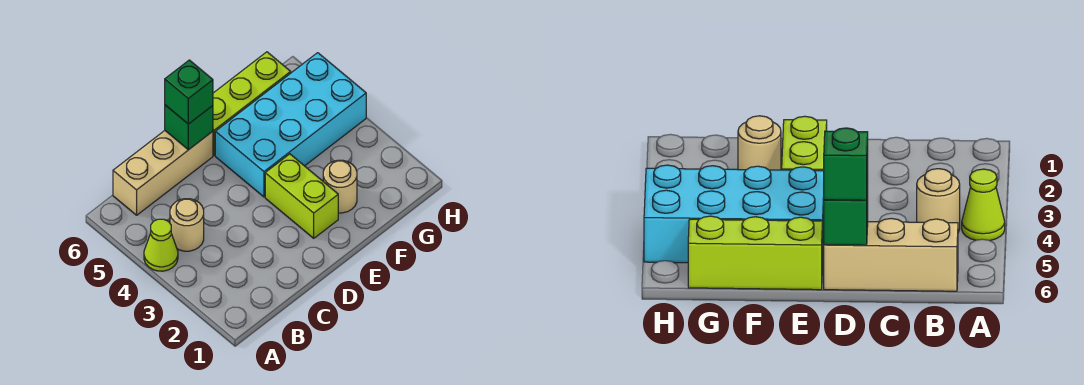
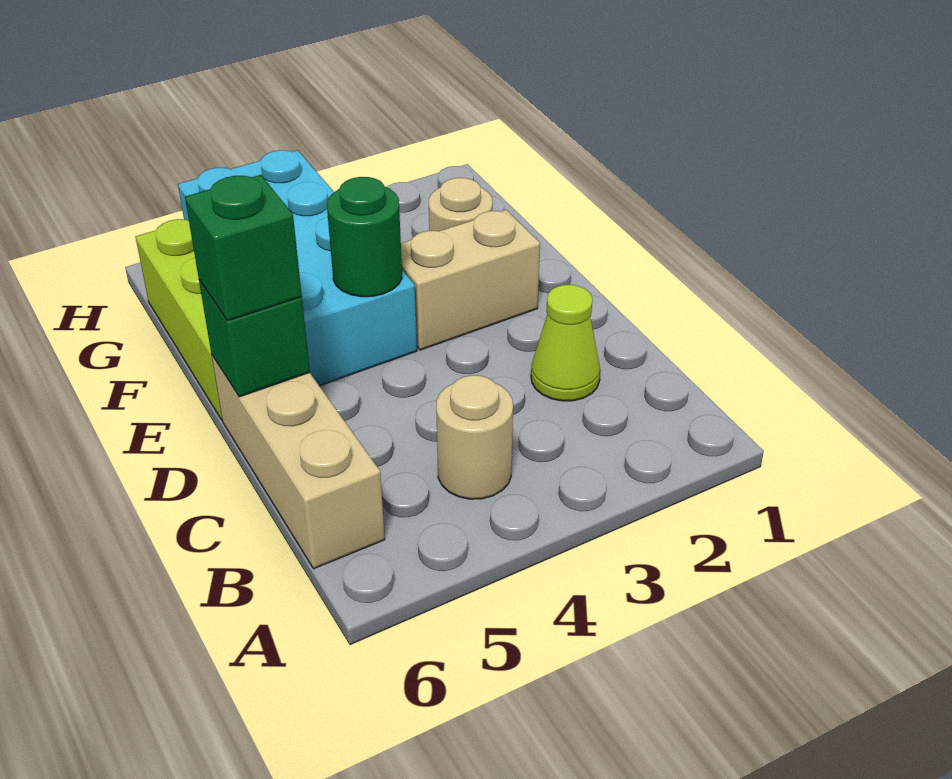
lime cone A4 level 1 -> lime cone C2 level 1
lime brick E2:E3 level 1 -> tan brick E2:E3 level 1
none -> green round brick E4 level 2

